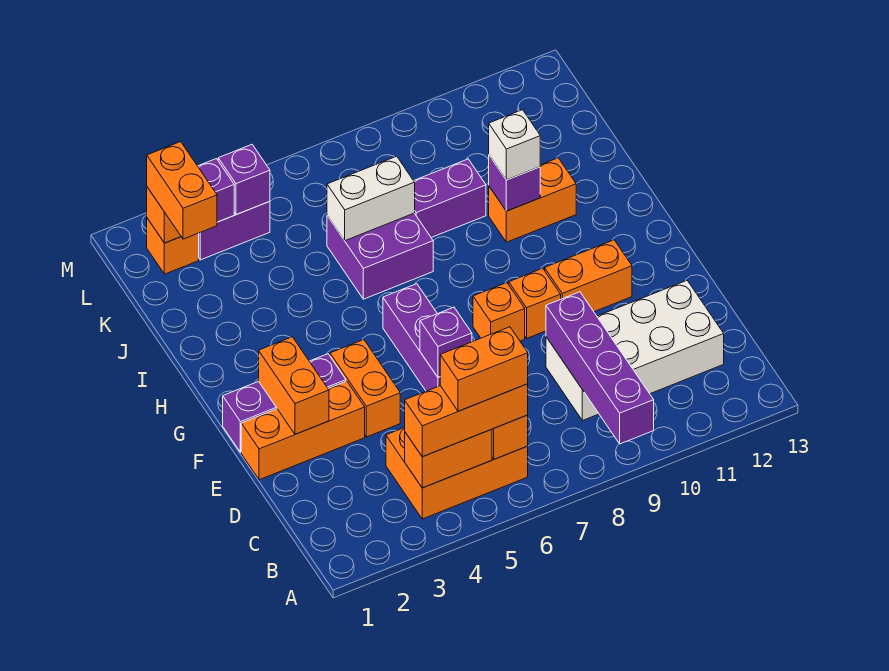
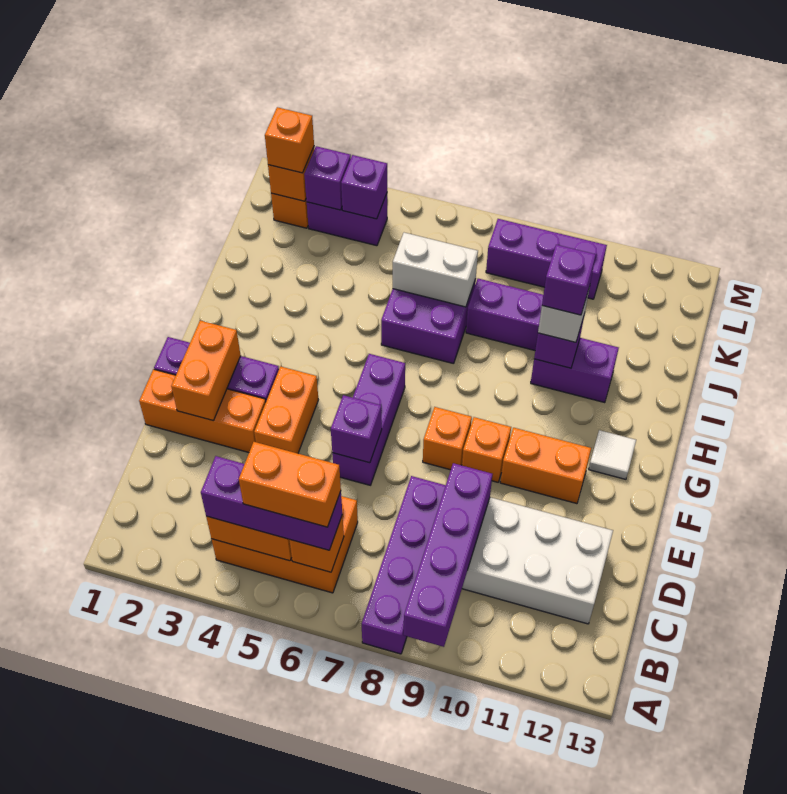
none -> purple brick A8:D8 level 1
orange brick B4:B6 level 3 -> purple brick B4:B6 level 3
none -> white tile G12 level 1
orange brick I10:I11 level 1 -> purple brick I10:I11 level 1
none -> purple brick I10 level 4
orange brick K2:L2 level 3 -> orange brick L2 level 3
none -> purple brick L8:L10 level 1

